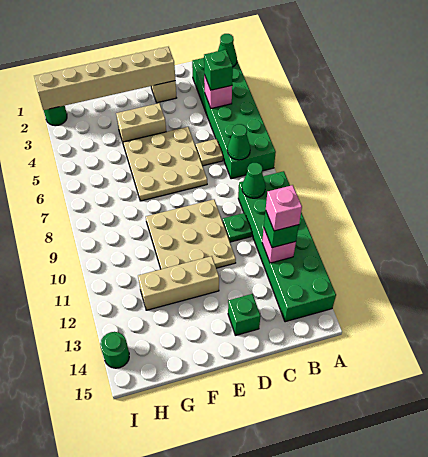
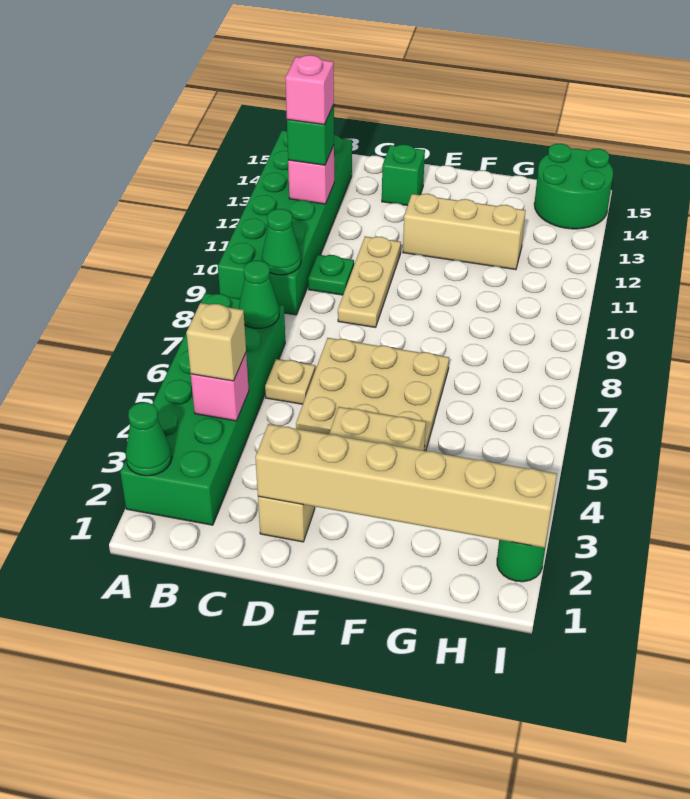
green brick B4 level 3 -> tan brick B4 level 3
tan plate D9:F11 level 1 -> tan plate D9:D11 level 1
green round brick I14 level 1 -> green round brick H14:I15 level 1

